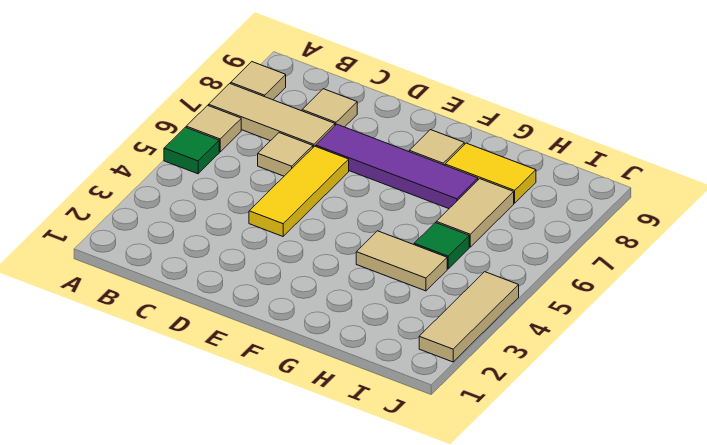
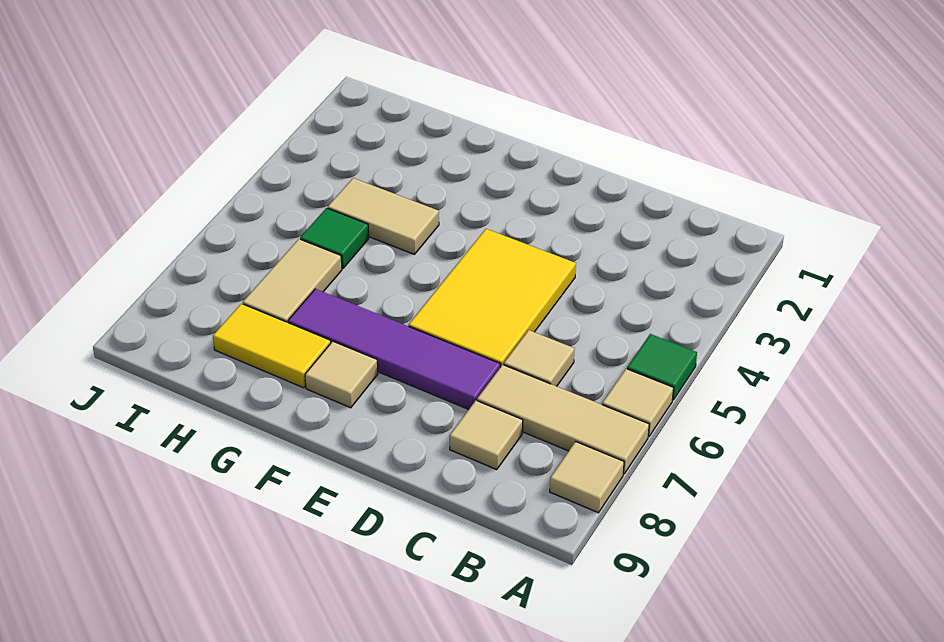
yellow tile D4:D6 level 1 -> yellow tile D4:E6 level 1
tan tile J2:J4 level 1 -> none

